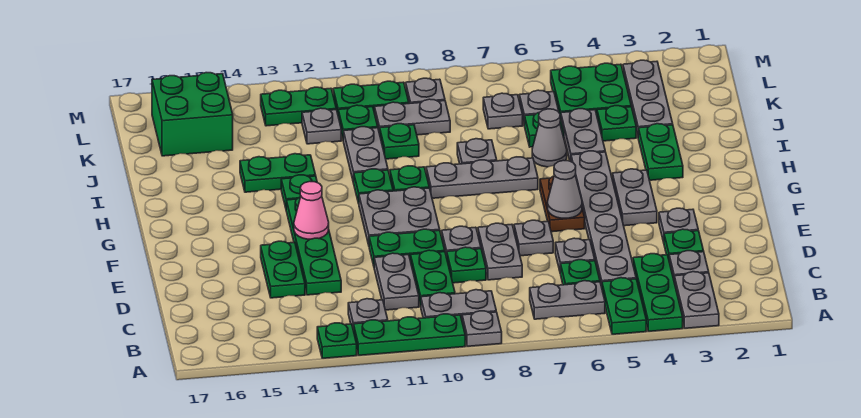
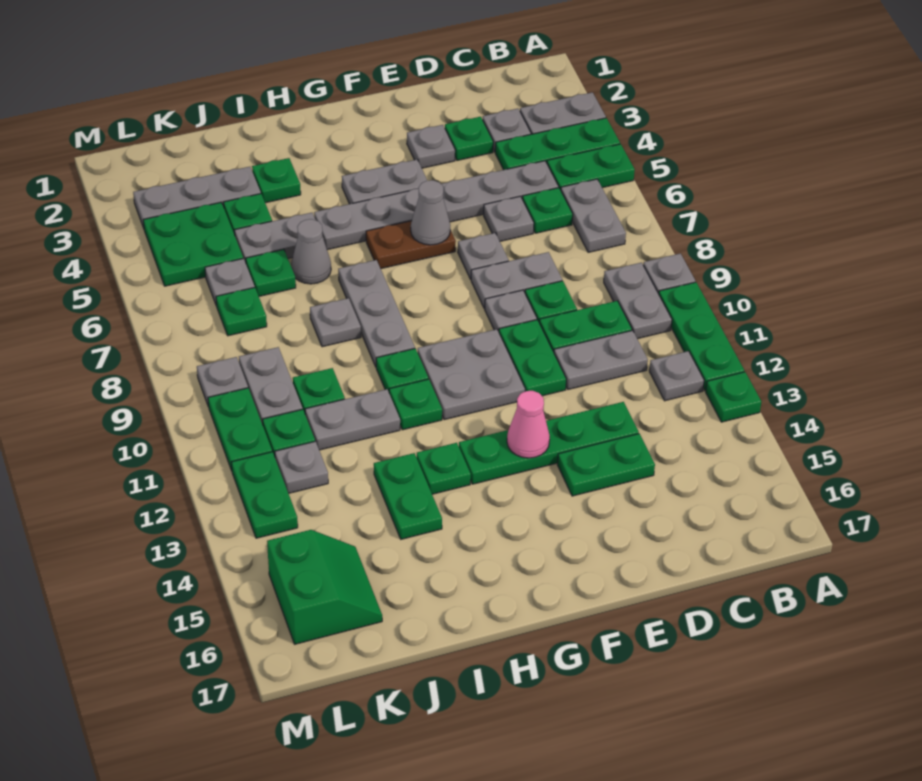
green plate H3:I3 level 1 -> green plate I3 level 1
grey plate K7 level 1 -> green plate K7 level 1
green brick K15:L16 level 1 -> green slope K15:L16 level 1 top L

